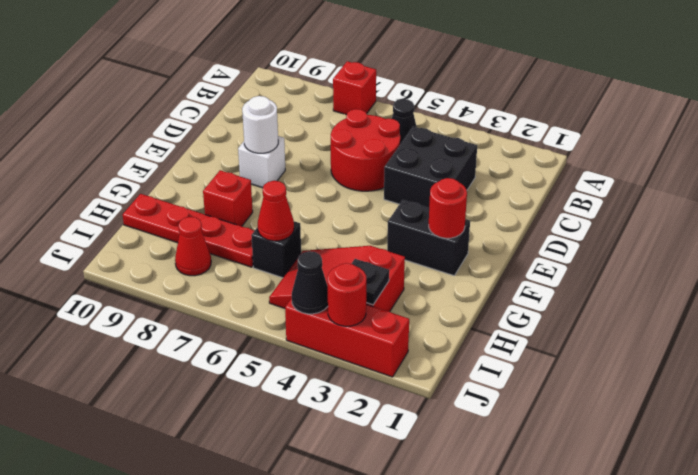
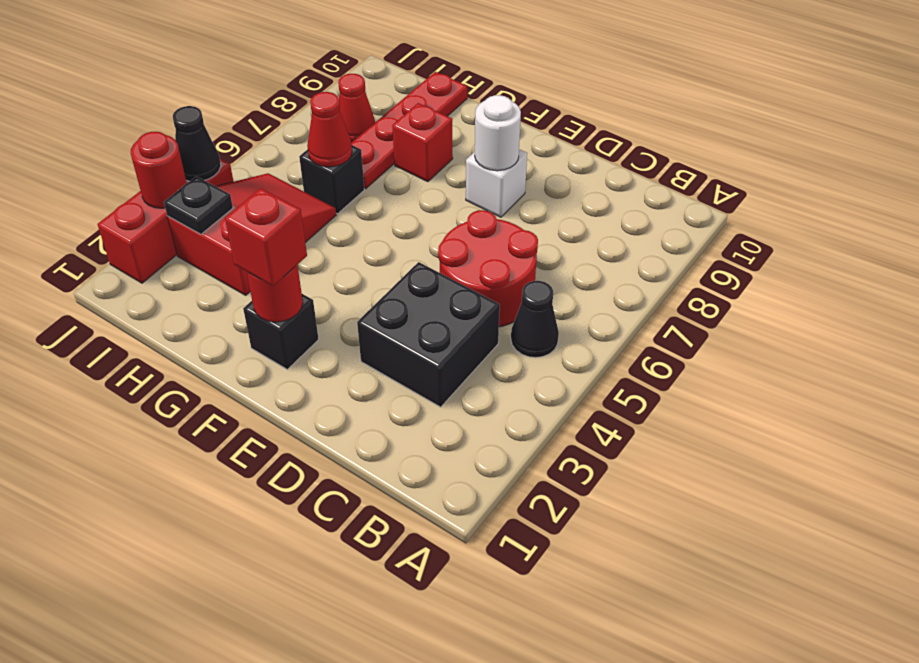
red brick A7 level 1 -> red brick F2 level 3
black brick F2:F3 level 1 -> black brick F2 level 1

